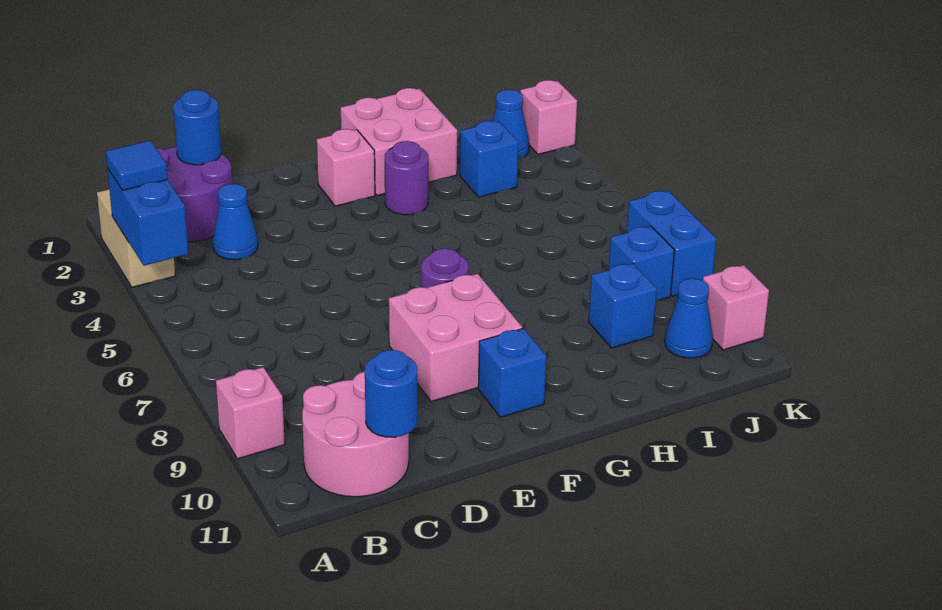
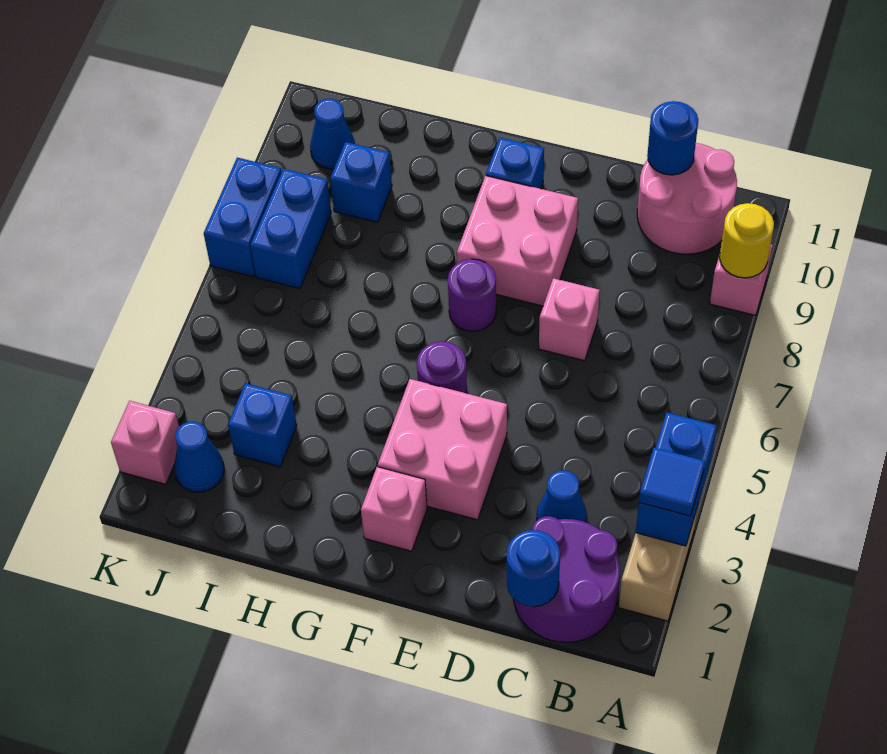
none -> yellow round brick A9 level 2
pink brick G1:H2 level 1 -> pink brick E3:F4 level 1
purple round brick G3 level 1 -> purple round brick F5 level 1
blue brick J8 level 1 -> blue brick J7:J8 level 1
pink brick K10 level 1 -> pink brick D7 level 1

